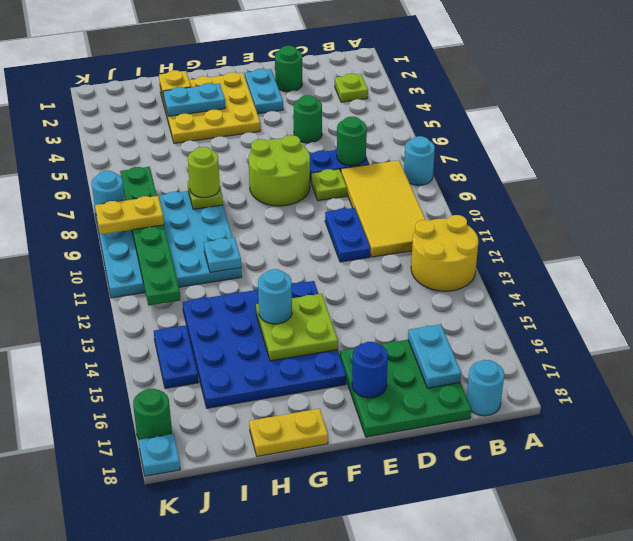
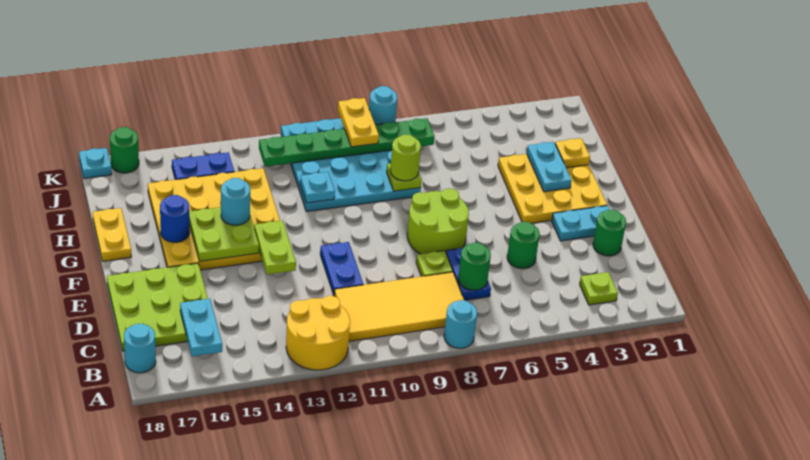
green plate C16:E18 level 1 -> lime plate C16:E18 level 1
cyan plate C16:C17 level 2 -> cyan plate B16:C16 level 2
blue plate D10:D11 level 1 -> blue plate D11:E11 level 1
none -> lime plate E13:F13 level 2
blue round brick E17 level 2 -> blue round brick G16 level 2
blue plate F13:I16 level 1 -> yellow plate F13:I16 level 1

